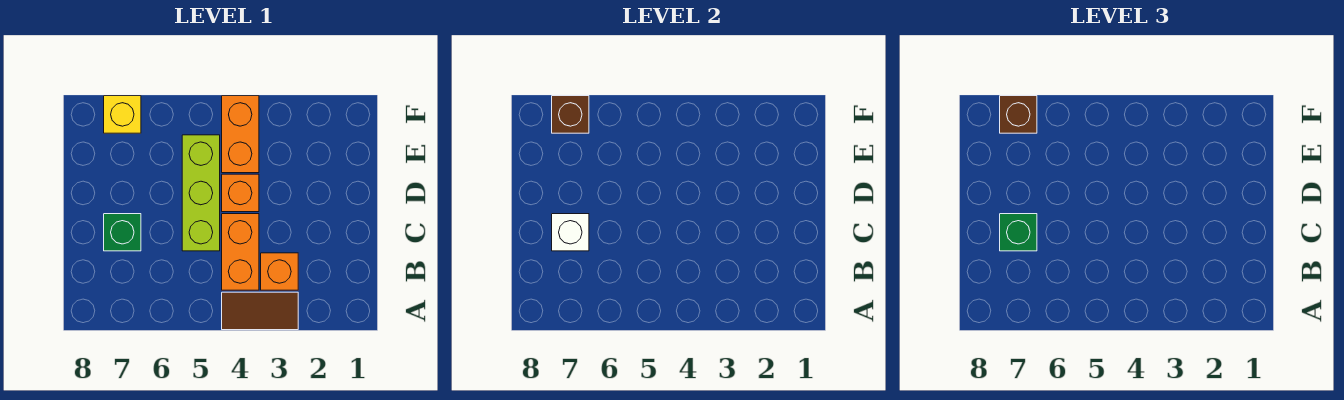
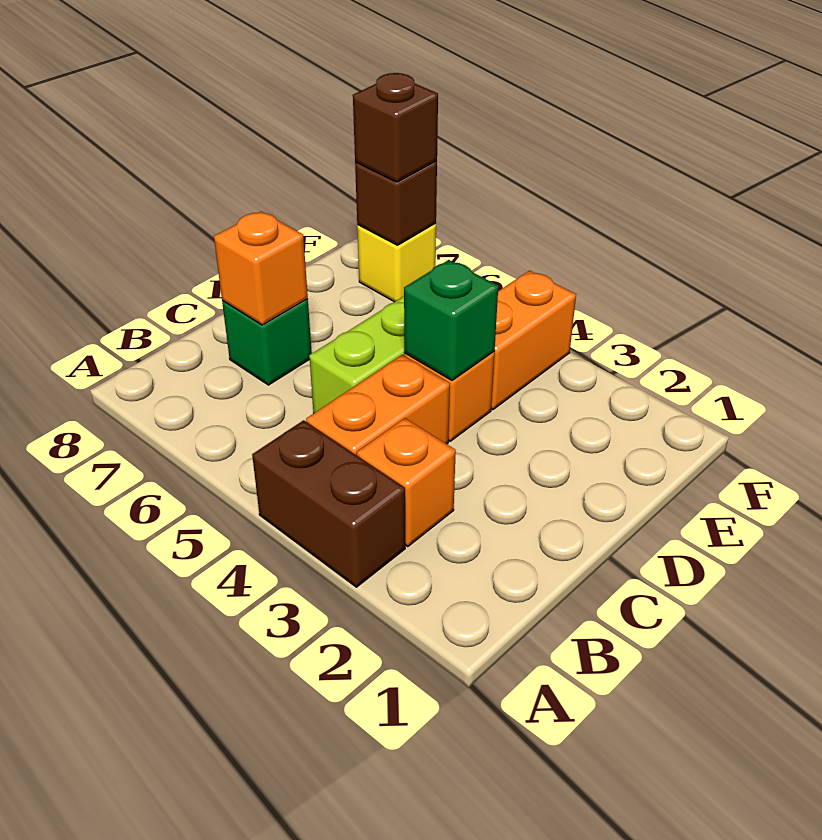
brown tile A3:A4 level 1 -> brown brick A3:A4 level 1
white brick C7 level 2 -> orange brick C7 level 2
green brick C7 level 3 -> green brick D4 level 2

